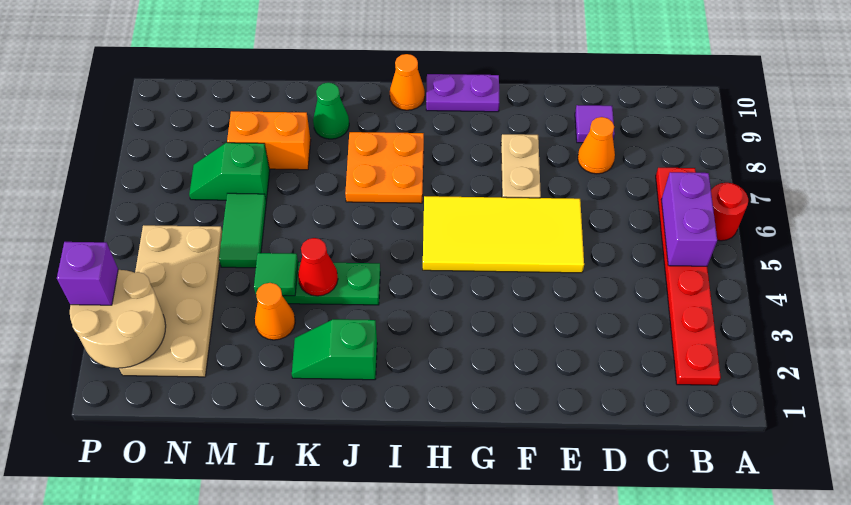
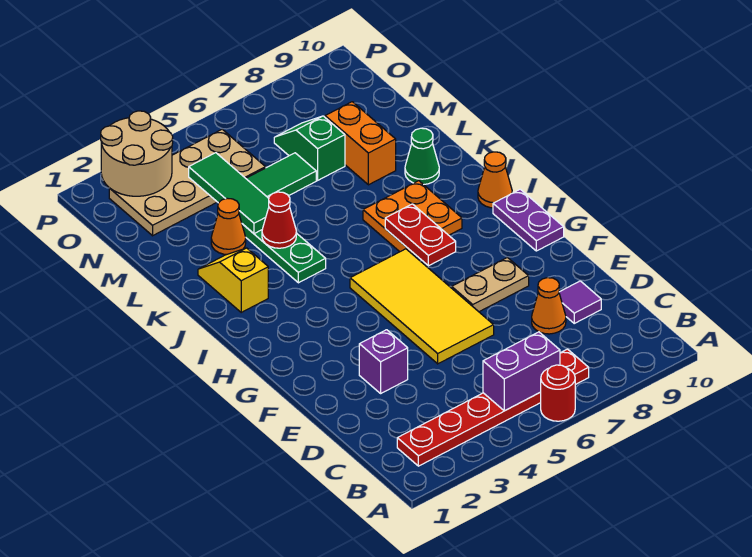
none -> red plate H7:I7 level 2
green slope J2:K2 level 1 top J -> yellow slope J2:K2 level 1 top J
green tile L4 level 2 -> green tile L4:N4 level 2
purple brick P3 level 3 -> purple brick E3 level 1

